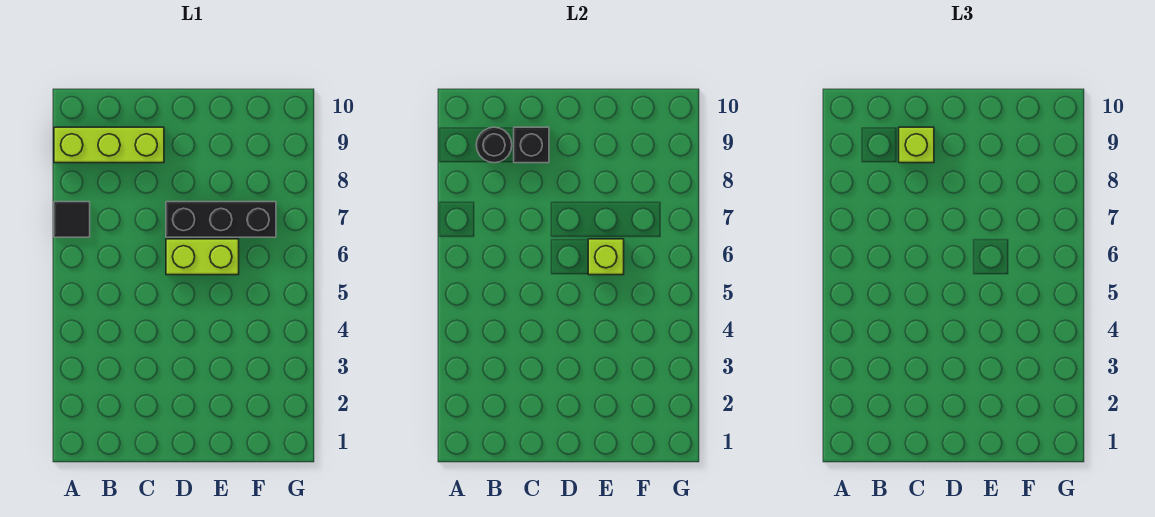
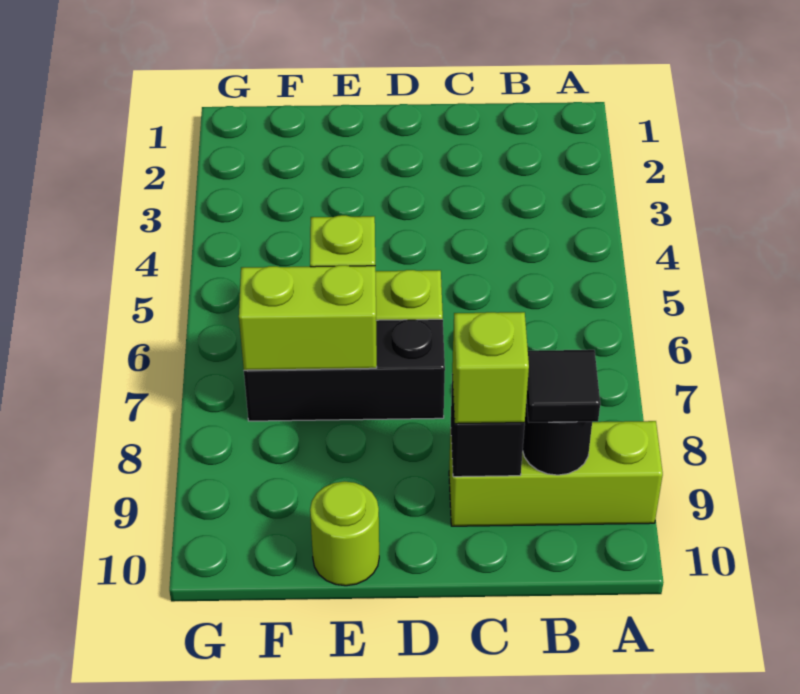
black tile A7 level 1 -> black tile B9 level 3
none -> lime brick E7:F7 level 2
none -> lime round brick E10 level 1

